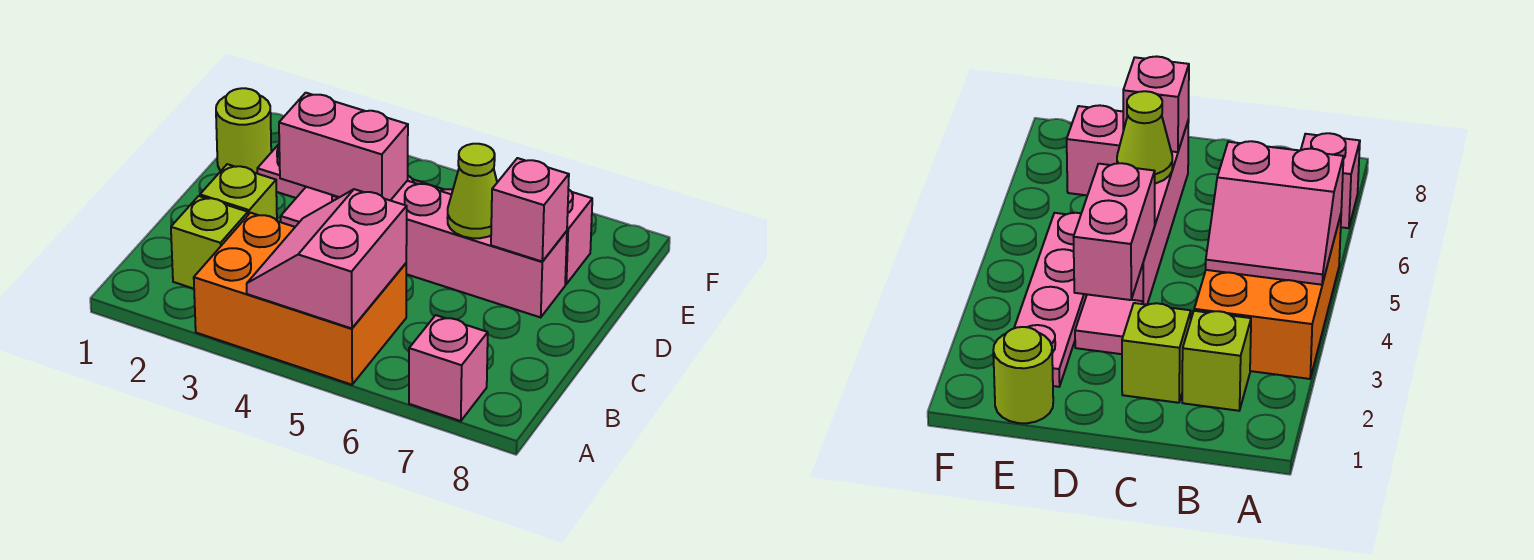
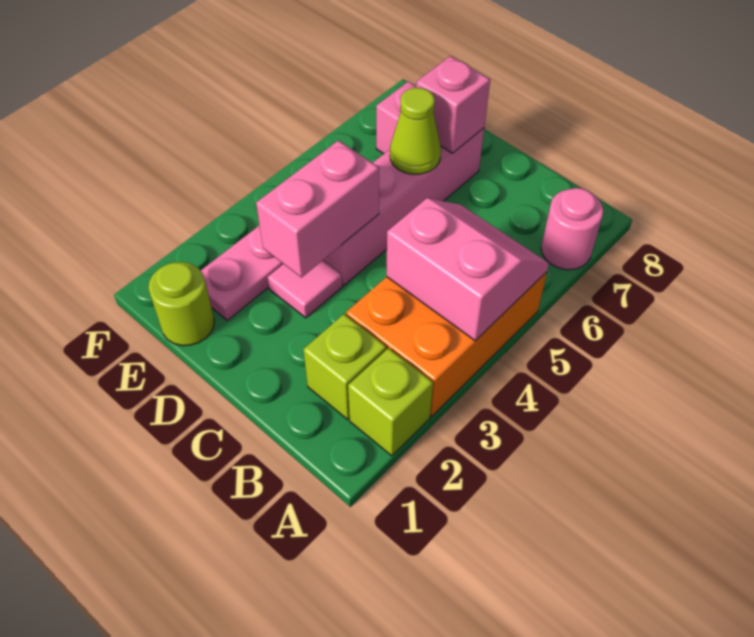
pink slope A4:B5 level 2 top 5 -> pink slope A4:B5 level 2 top 4
pink brick A7 level 1 -> pink round brick A7 level 1
lime brick C2 level 1 -> lime brick A2 level 1

